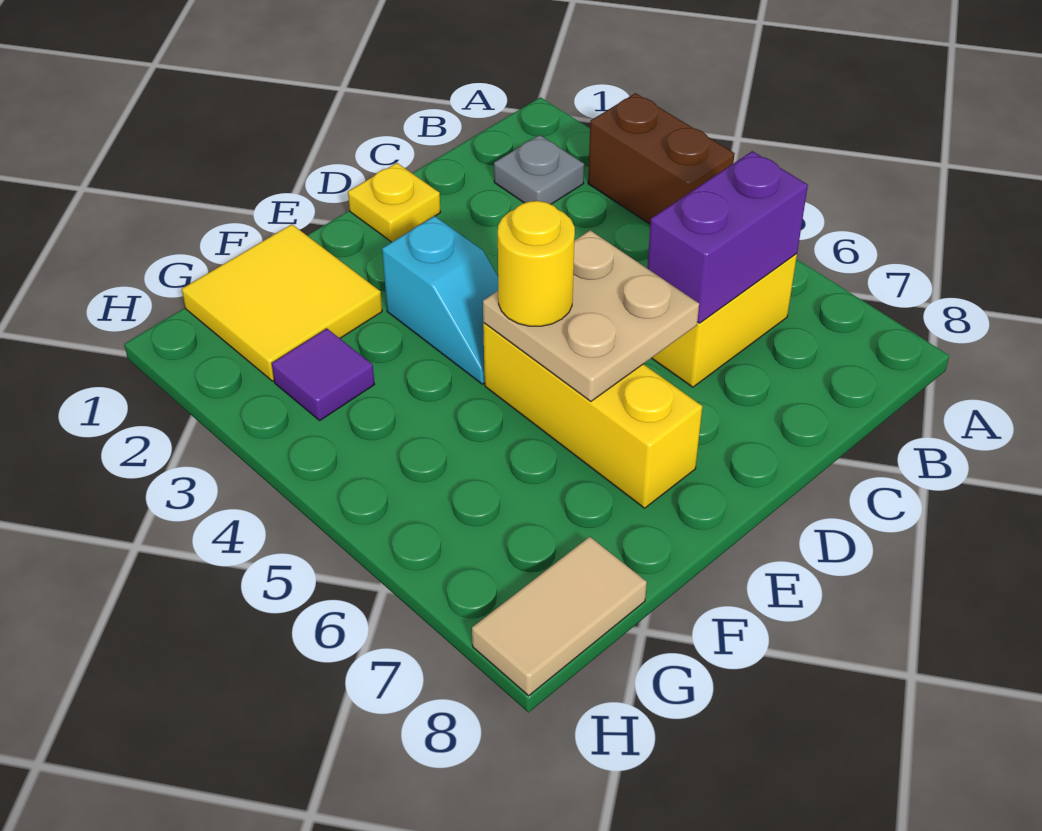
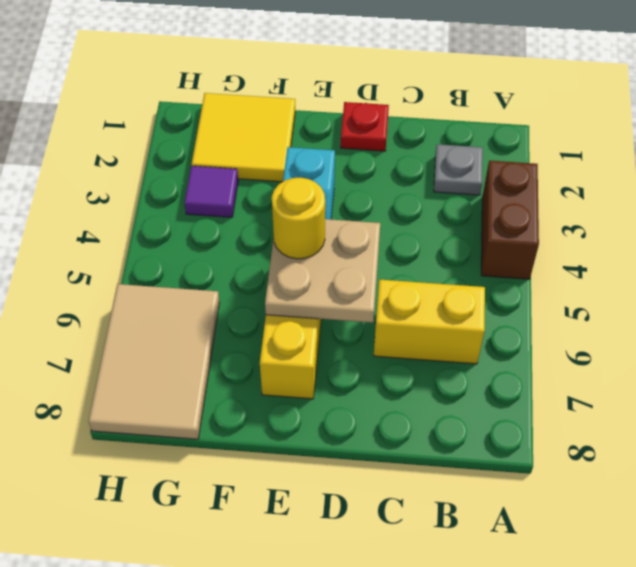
purple brick B6:C6 level 2 -> none
yellow plate D1 level 1 -> red plate D1 level 1
tan tile G8:H8 level 1 -> tan tile G6:H8 level 1

